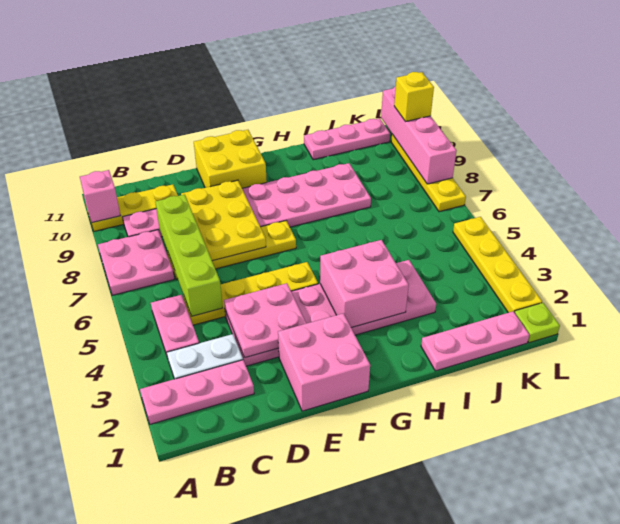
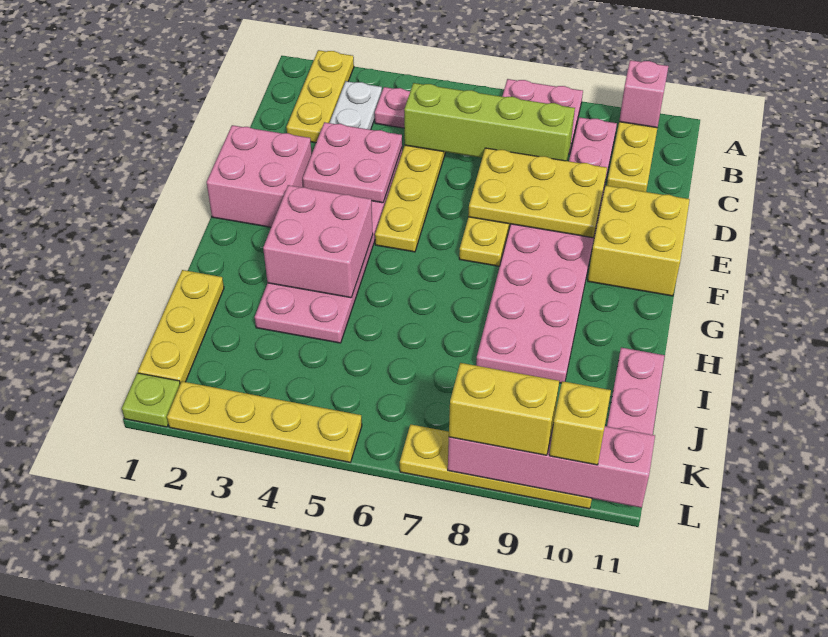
pink plate A2:C2 level 1 -> yellow plate A2:C2 level 1
pink plate I1:K1 level 1 -> yellow plate I1:K1 level 1
none -> yellow brick L8:L9 level 3

